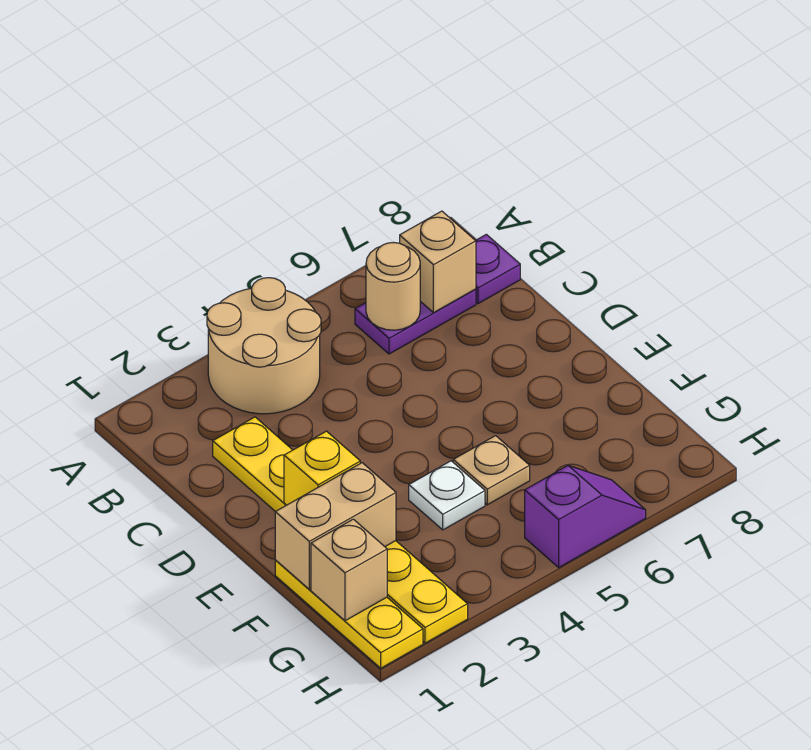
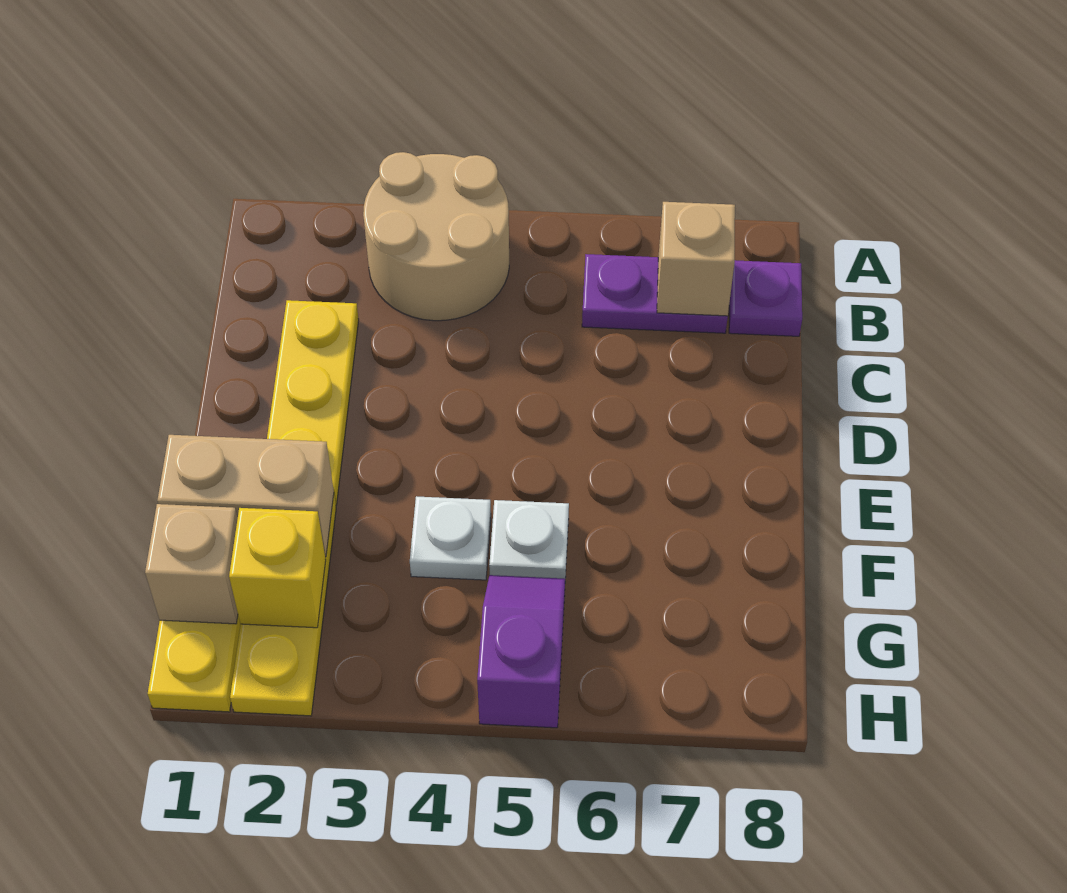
tan round brick B6 level 2 -> none
yellow brick E2 level 2 -> yellow brick G2 level 2
tan plate F5 level 1 -> white plate F5 level 1
purple slope H5:H6 level 1 top 5 -> purple slope G5:H5 level 1 top H

